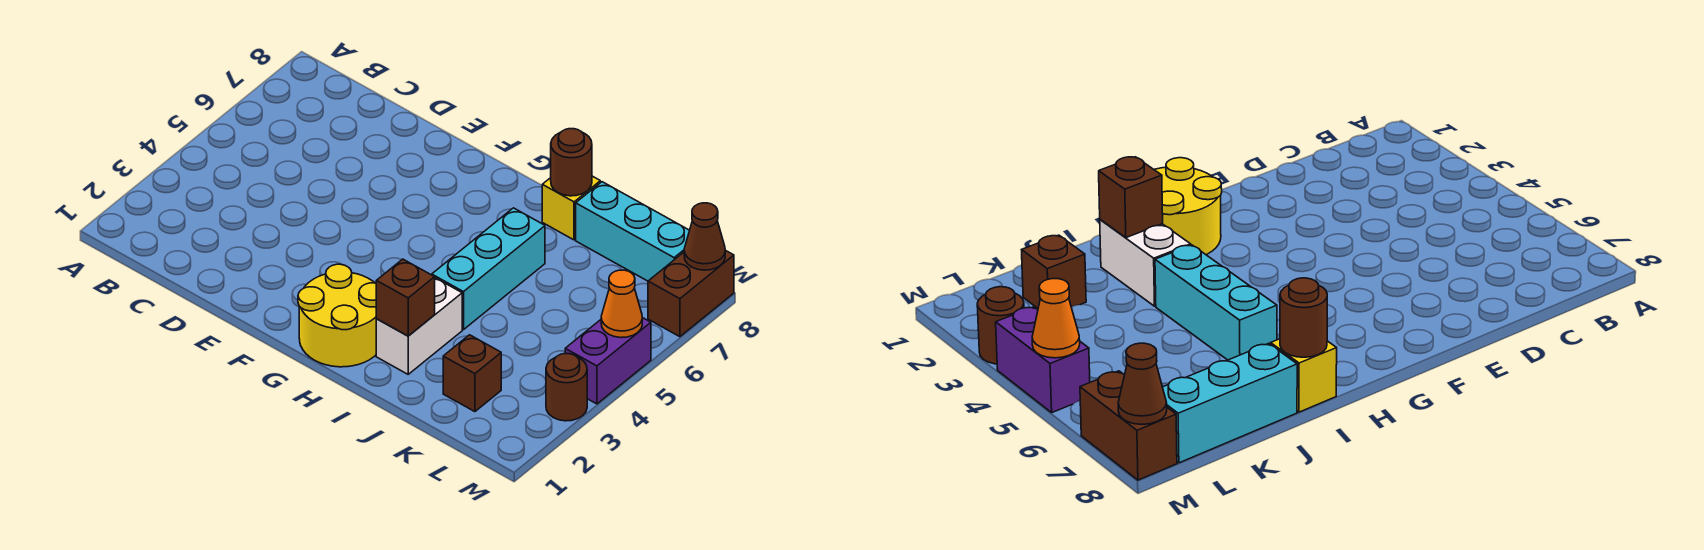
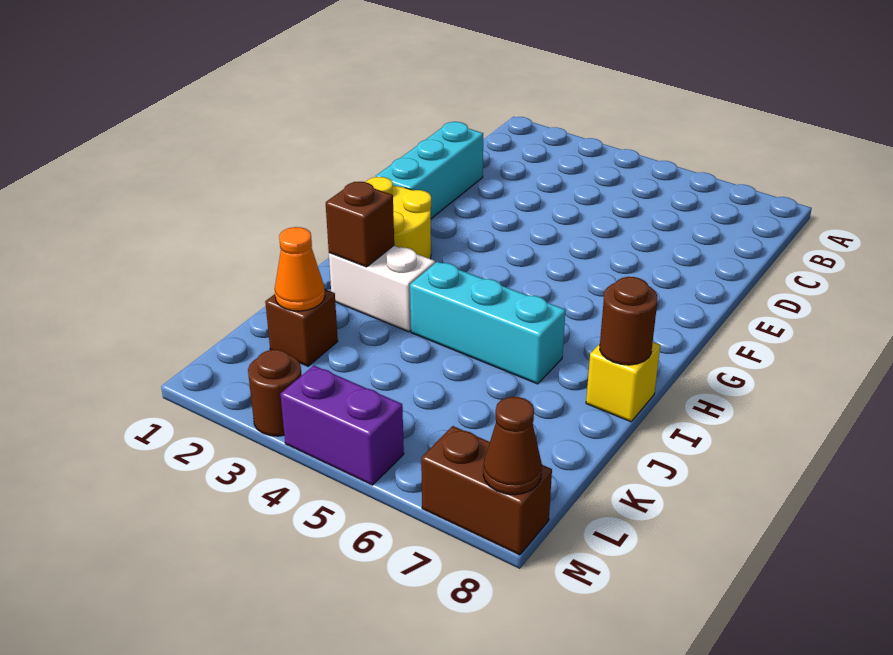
cyan brick J8:L8 level 1 -> cyan brick D1:F1 level 1
orange cone M5 level 2 -> orange cone K2 level 2

